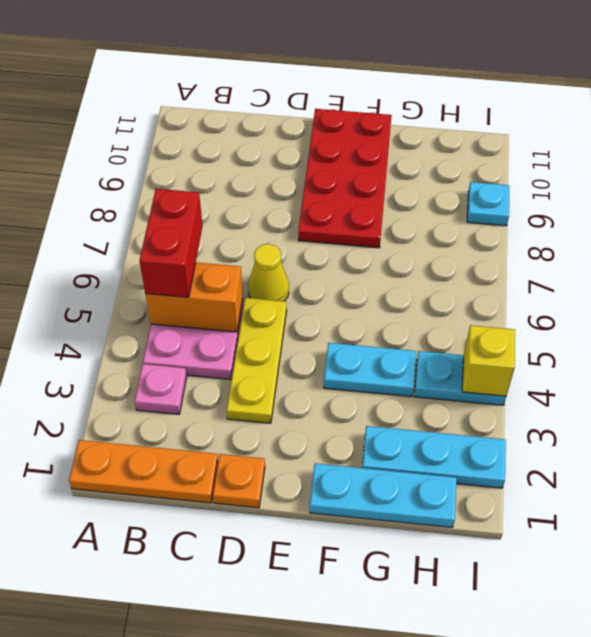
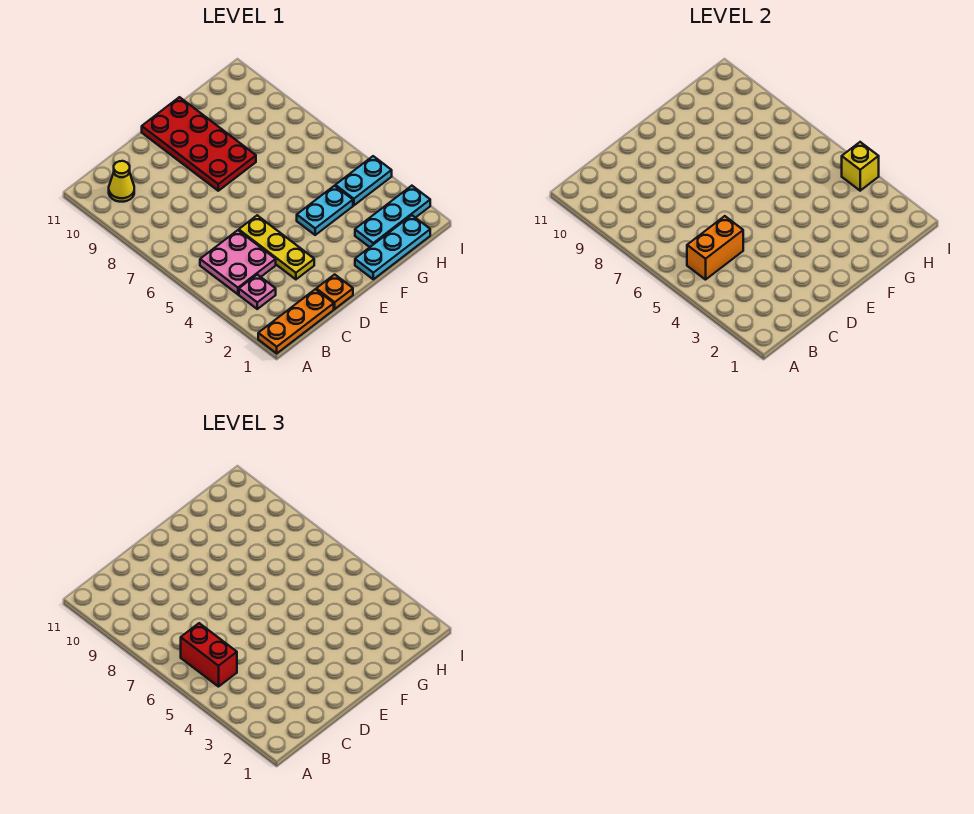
yellow cone D6 level 1 -> yellow cone B10 level 1
cyan plate I9 level 1 -> none

